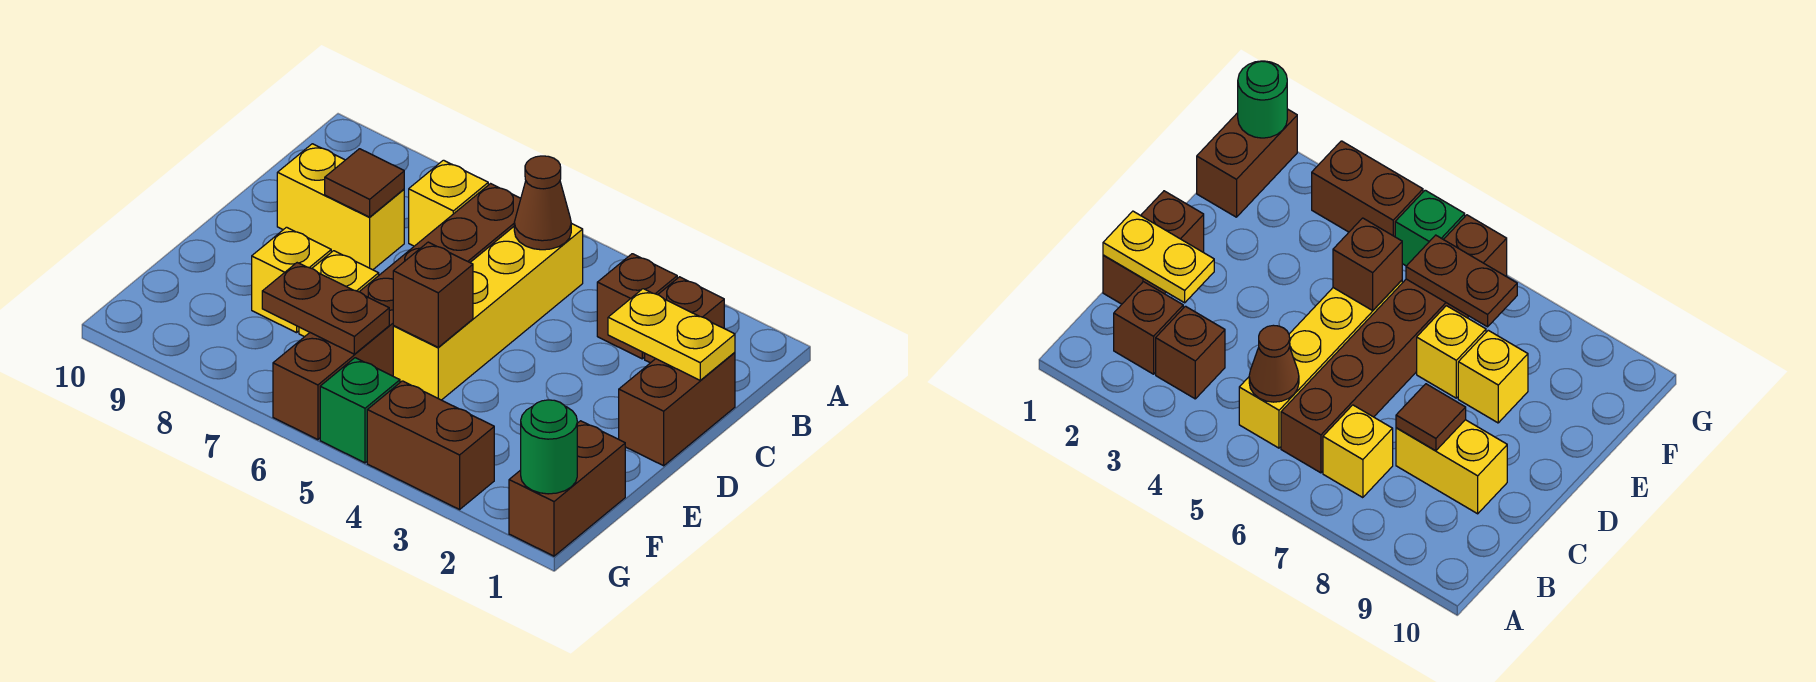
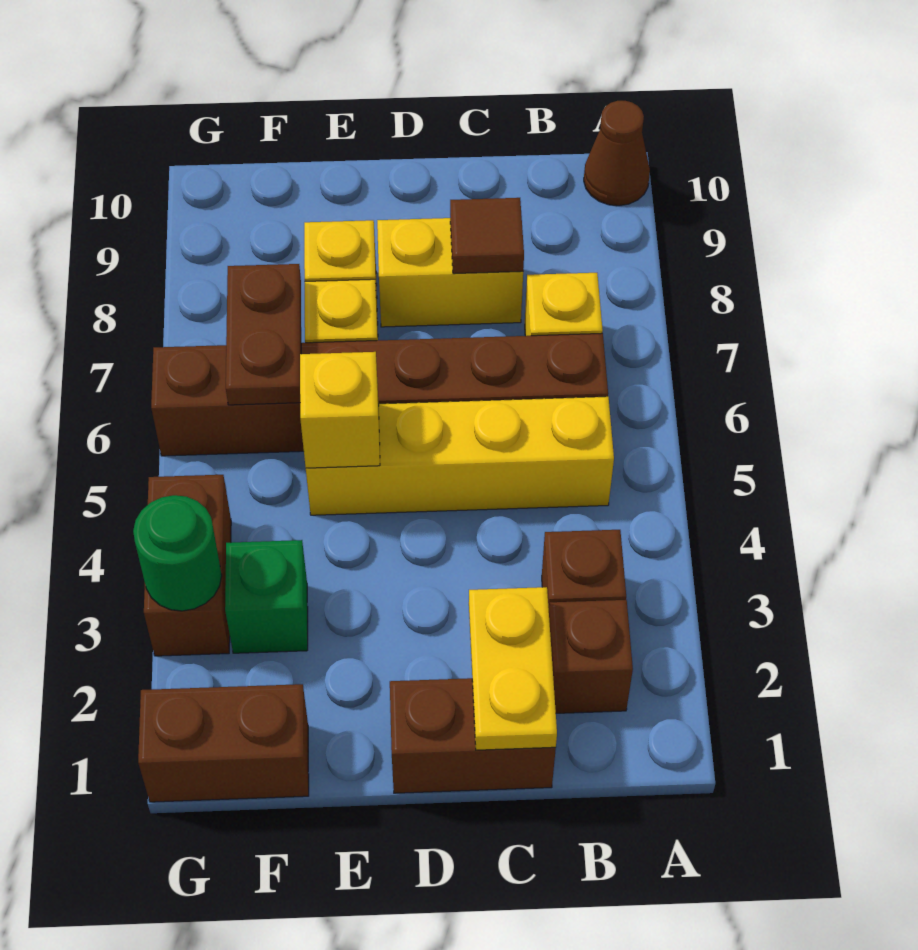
brown cone B5 level 2 -> brown cone A10 level 1
yellow brick C8:C9 level 1 -> yellow brick C8:D8 level 1
brown brick E5 level 2 -> yellow brick E5 level 2
green round brick G1 level 2 -> green round brick G3 level 2
green brick G5 level 1 -> green brick F3 level 1

